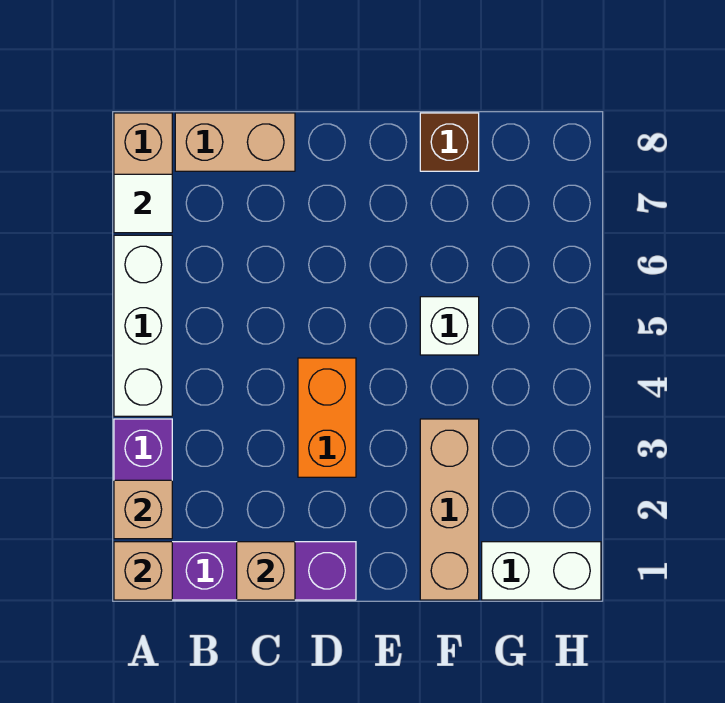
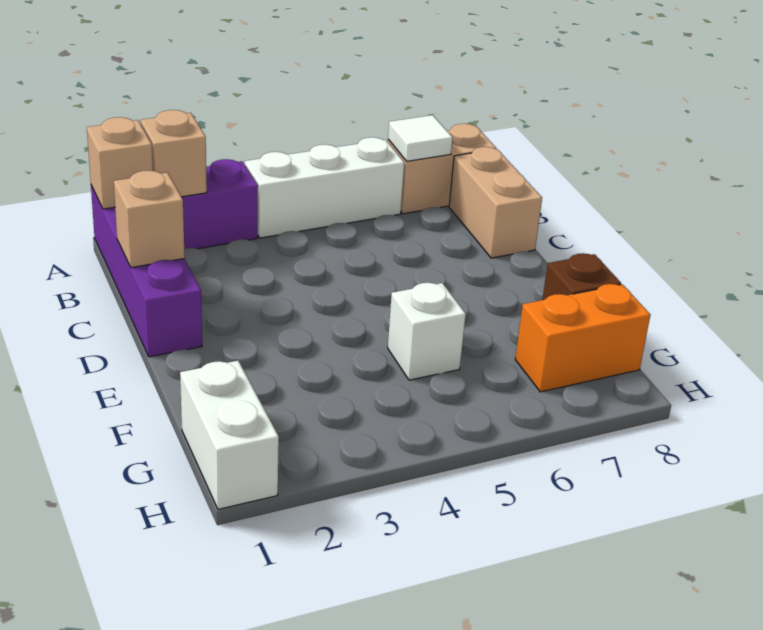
orange brick D3:D4 level 1 -> orange brick G7:G8 level 1
tan brick F1:F3 level 1 -> none

